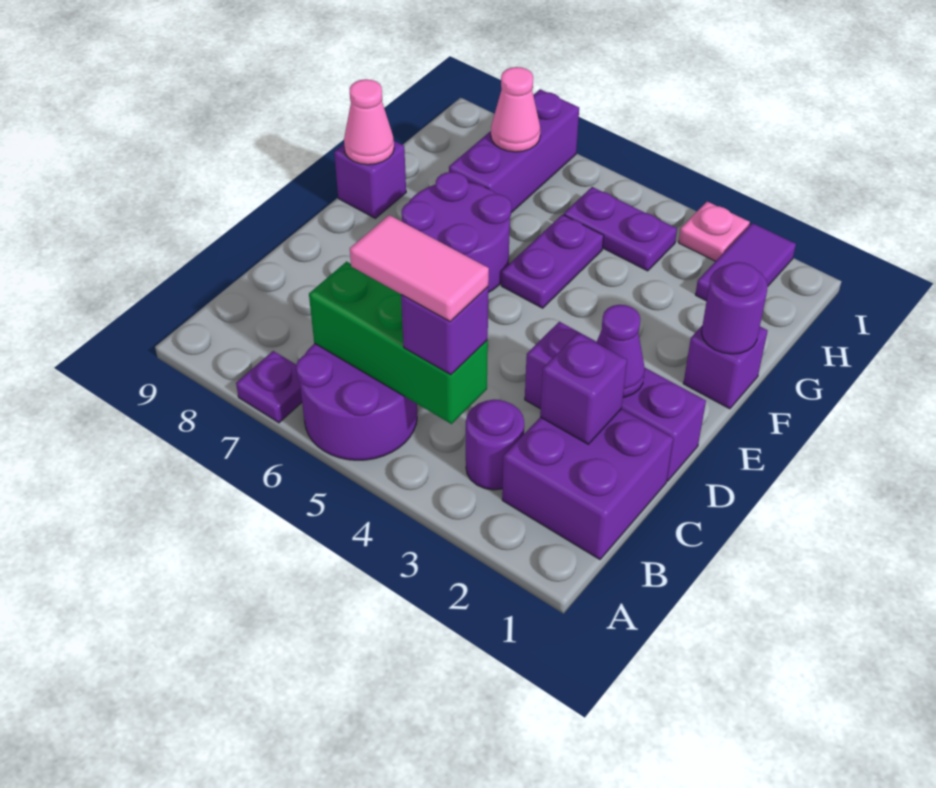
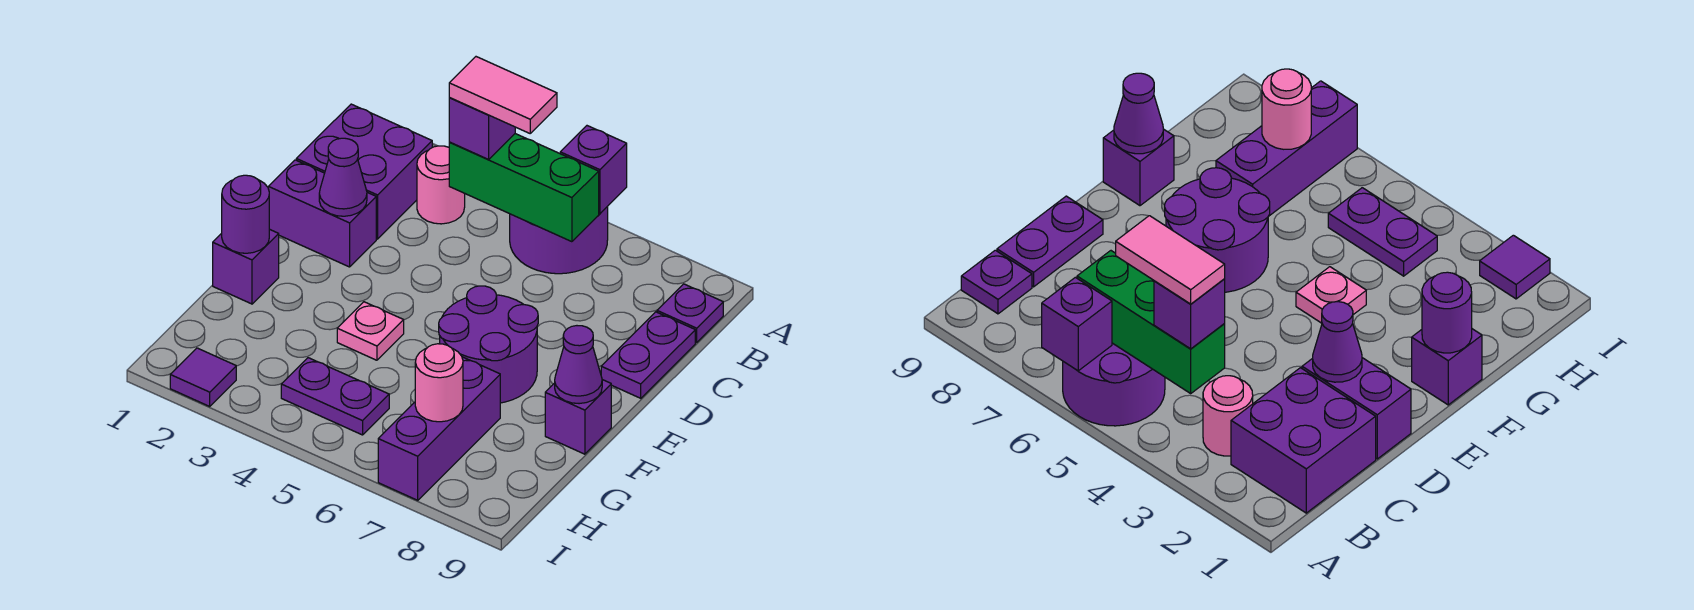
purple plate A7 level 1 -> purple plate B9 level 1
purple round brick B3 level 1 -> pink round brick B3 level 1
purple brick C2 level 2 -> purple brick A6 level 2
purple brick D1:D3 level 1 -> purple brick D1:D2 level 1
purple plate F5:G5 level 1 -> purple plate C9:D9 level 1
pink cone F9 level 2 -> purple cone F9 level 2
purple tile H2:I2 level 1 -> purple tile I2 level 1
pink cone H7 level 2 -> pink round brick H7 level 2
pink plate I3 level 1 -> pink plate F4 level 1

